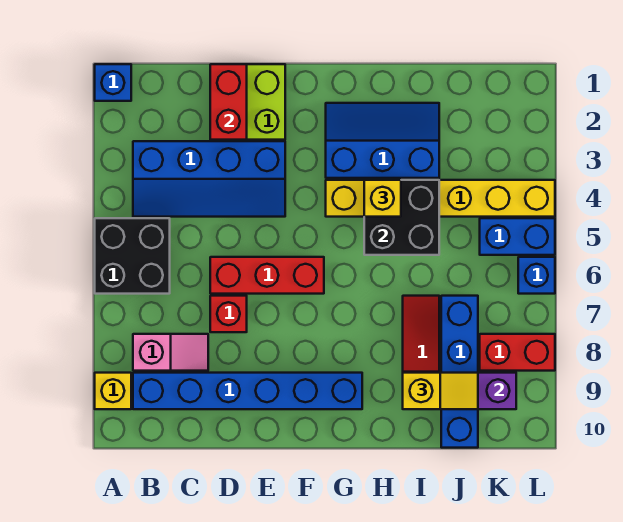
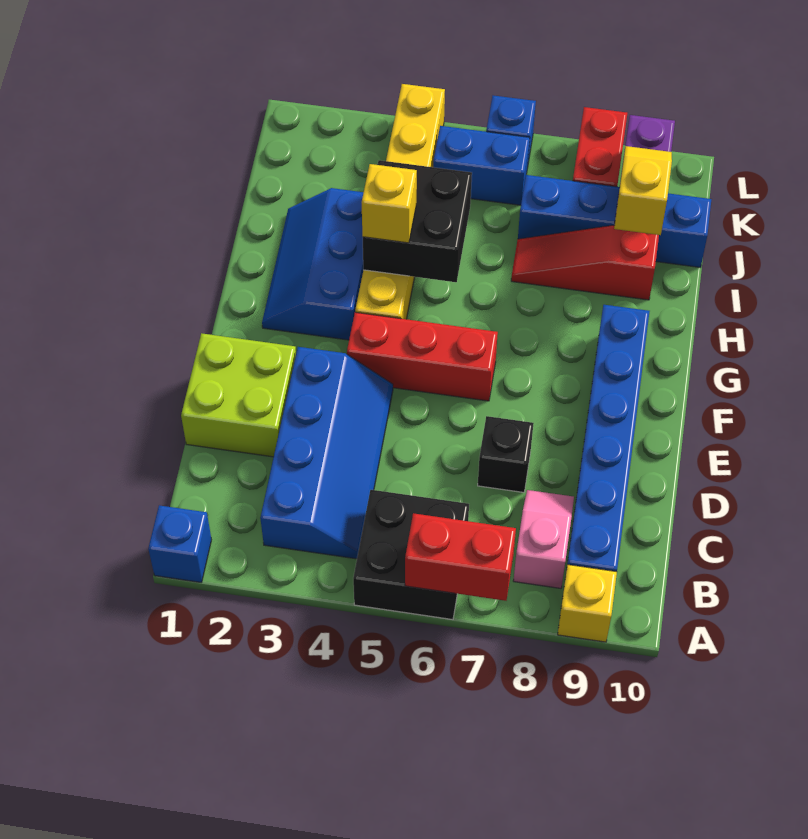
red brick D1:D2 level 2 -> red brick A6:A7 level 2
red brick D6:F6 level 1 -> red brick F4:F6 level 1
red brick D7 level 1 -> black brick D7 level 1
blue brick K5:L5 level 1 -> blue brick K5:K6 level 1

